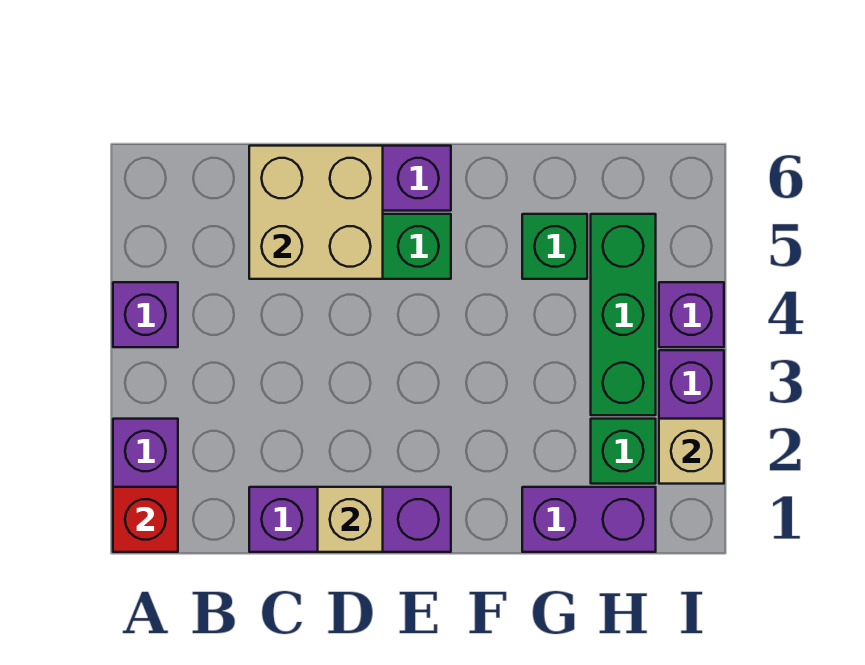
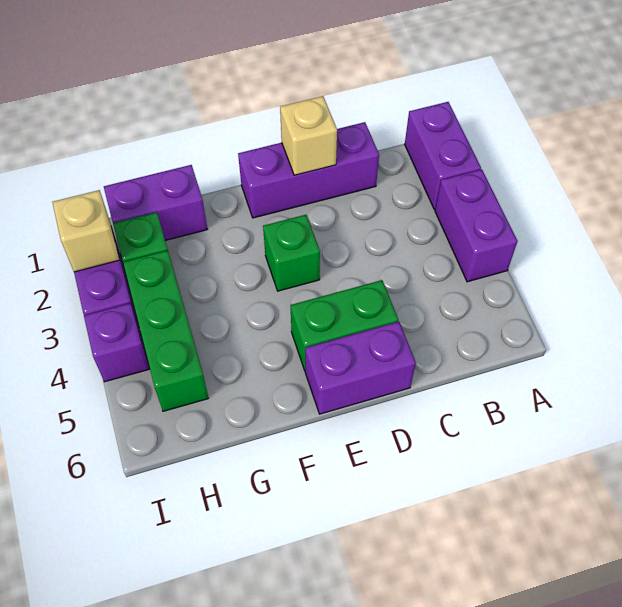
red brick A1 level 2 -> none
purple brick A4 level 1 -> purple brick A3:A4 level 1
tan brick C5:D6 level 2 -> none
green brick G5 level 1 -> green brick E3 level 1

